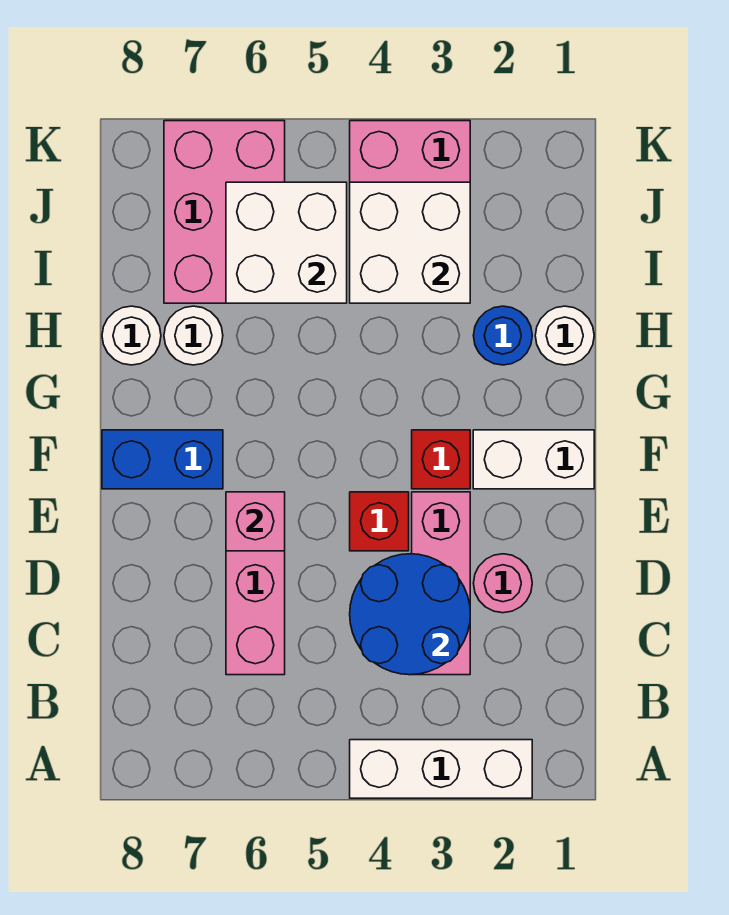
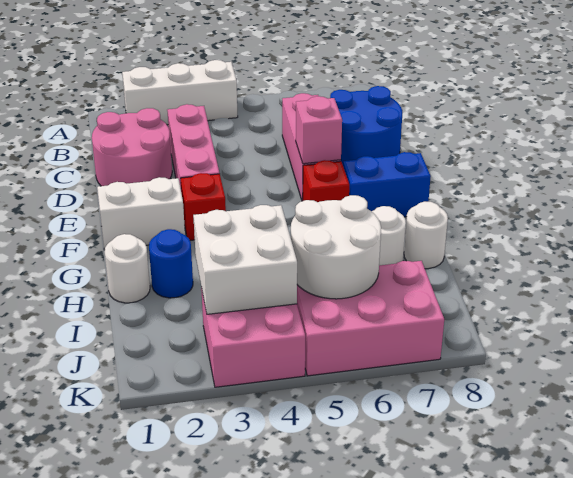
blue round brick C3:D4 level 2 -> blue round brick C7:D8 level 1
pink round brick D2 level 1 -> pink round brick C1:D2 level 1
red brick E4 level 1 -> red brick F6 level 1
white brick I5:J6 level 2 -> white round brick I5:J6 level 2
pink brick I6:K7 level 1 -> pink brick J5:K7 level 1

